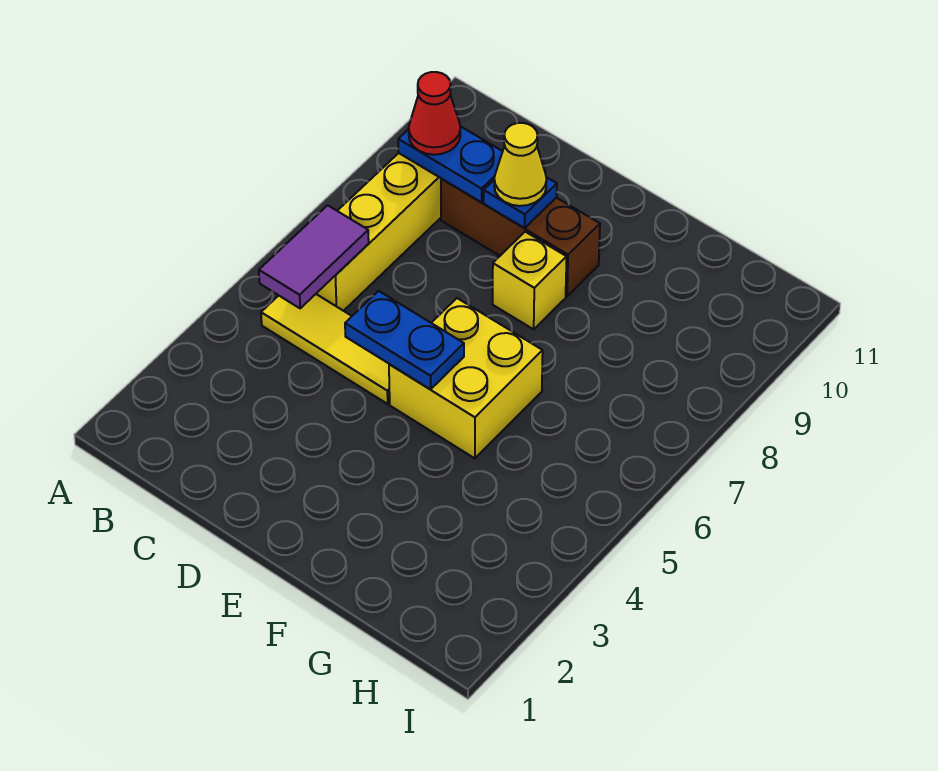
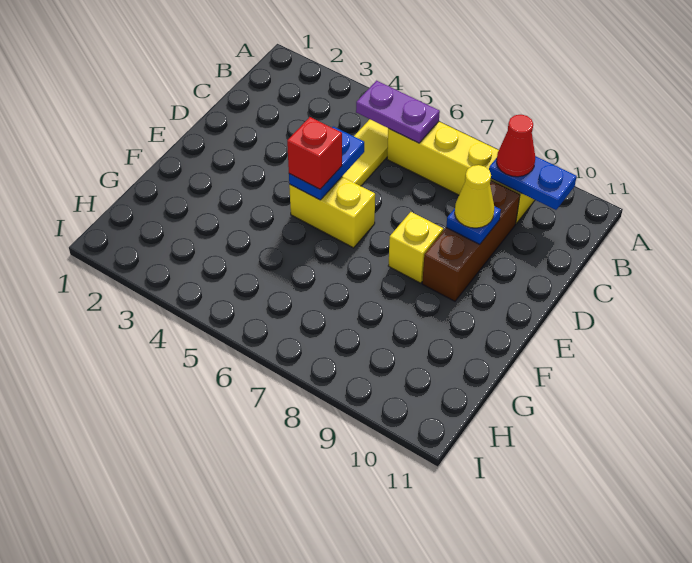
purple tile B5:B6 level 2 -> purple plate B5:B6 level 2
blue plate B9:C9 level 2 -> blue plate B9:B10 level 2
yellow brick E5:F6 level 1 -> yellow brick E5:E6 level 1
none -> red brick E5 level 3

